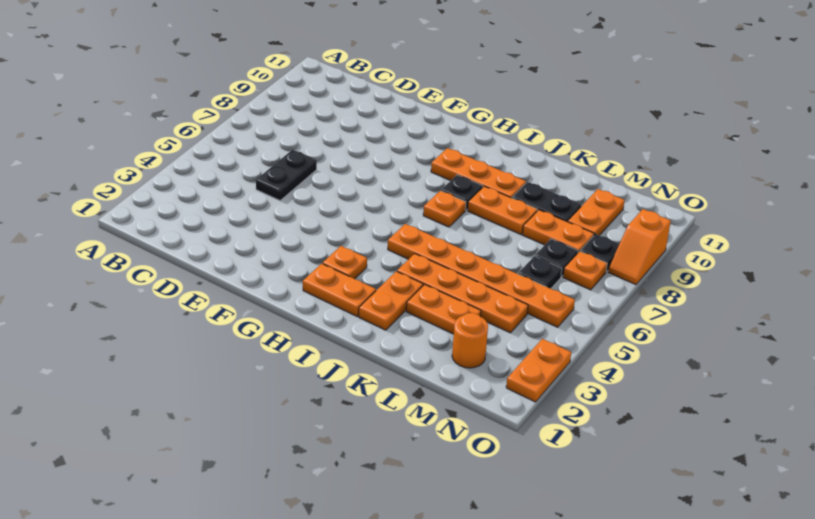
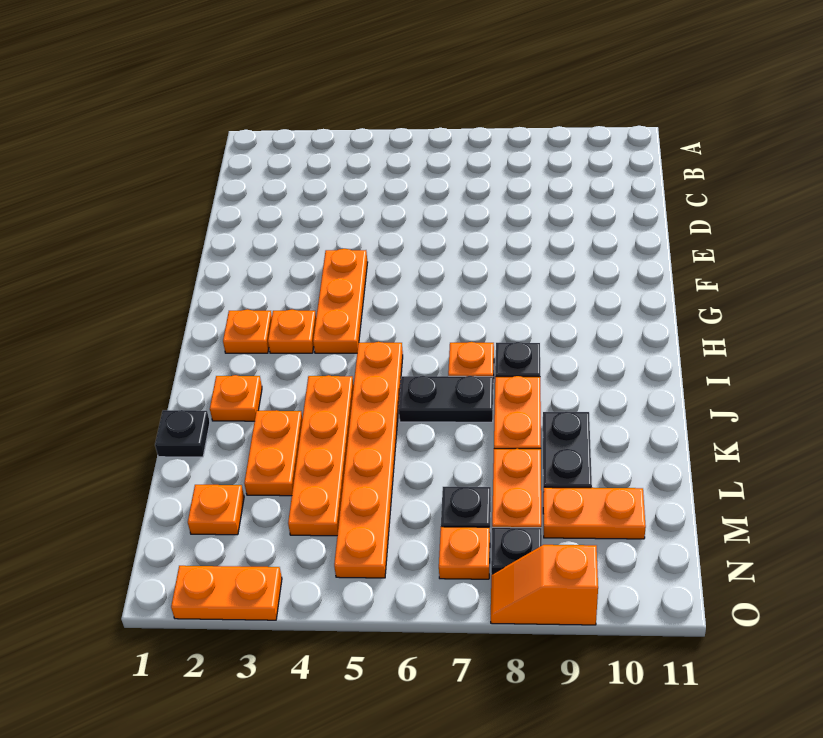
black plate D5:D6 level 1 -> black plate J6:J7 level 1
orange plate H2:I2 level 1 -> orange plate H2 level 1
orange plate H9:J9 level 1 -> orange plate F4:H4 level 1
orange plate J2:J3 level 1 -> orange plate J2 level 1
orange round brick M2 level 1 -> orange plate M2 level 1
black plate M6 level 1 -> black plate K1 level 1

